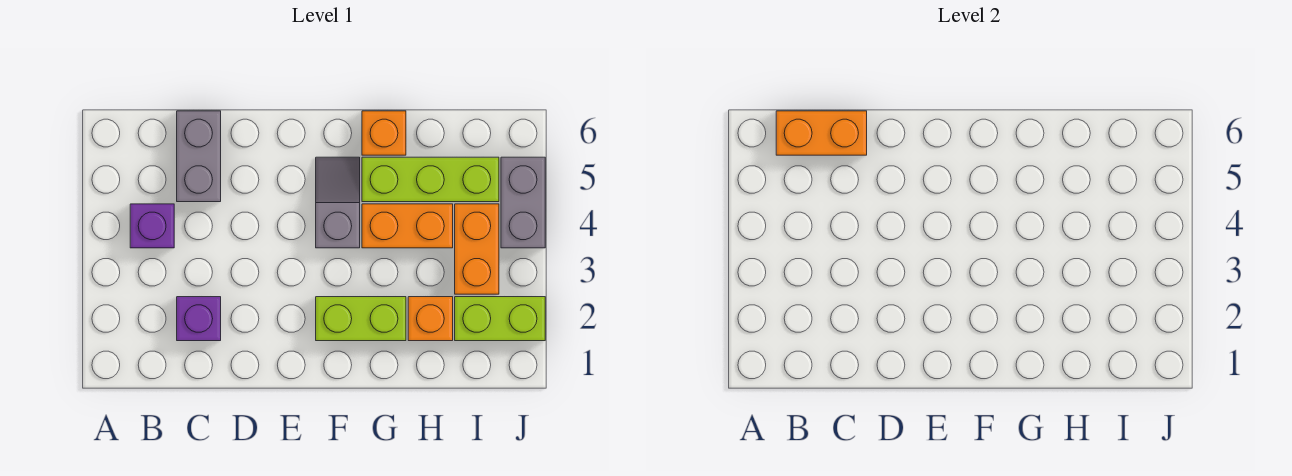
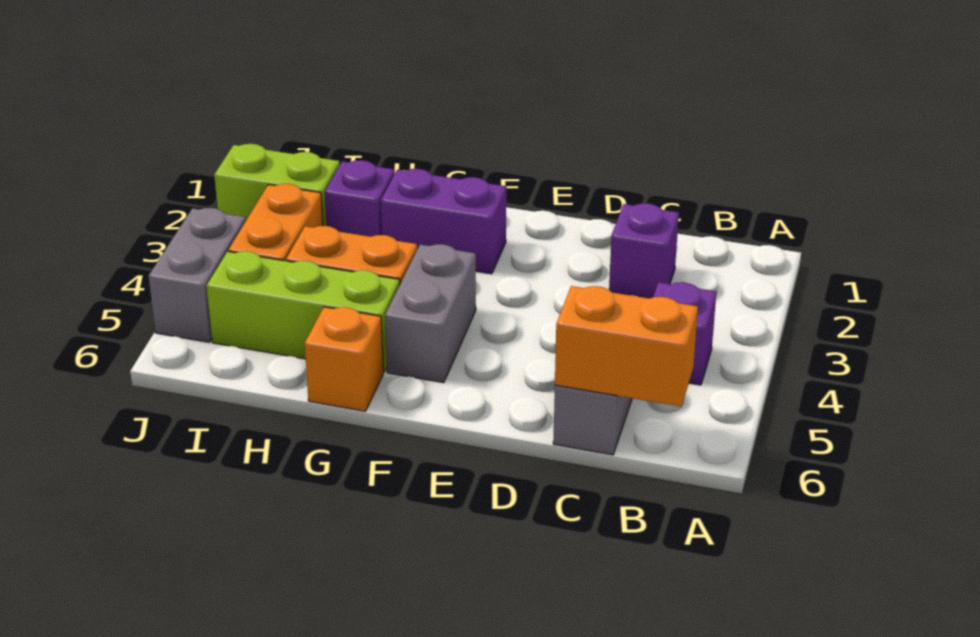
lime brick F2:G2 level 1 -> purple brick F2:G2 level 1
grey slope F4:F5 level 1 top 4 -> grey brick F4:F5 level 1
orange brick H2 level 1 -> purple brick H2 level 1

